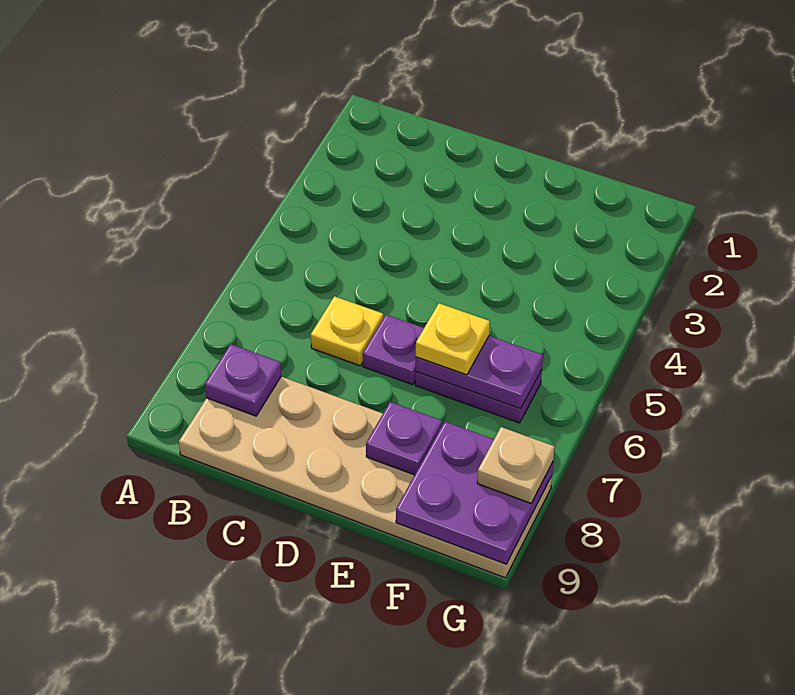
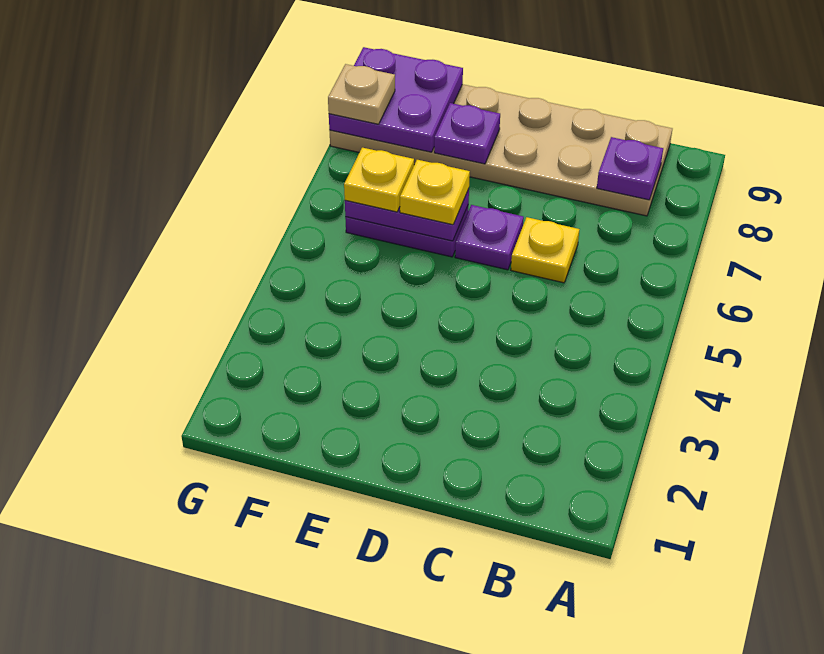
none -> yellow plate F6 level 3

